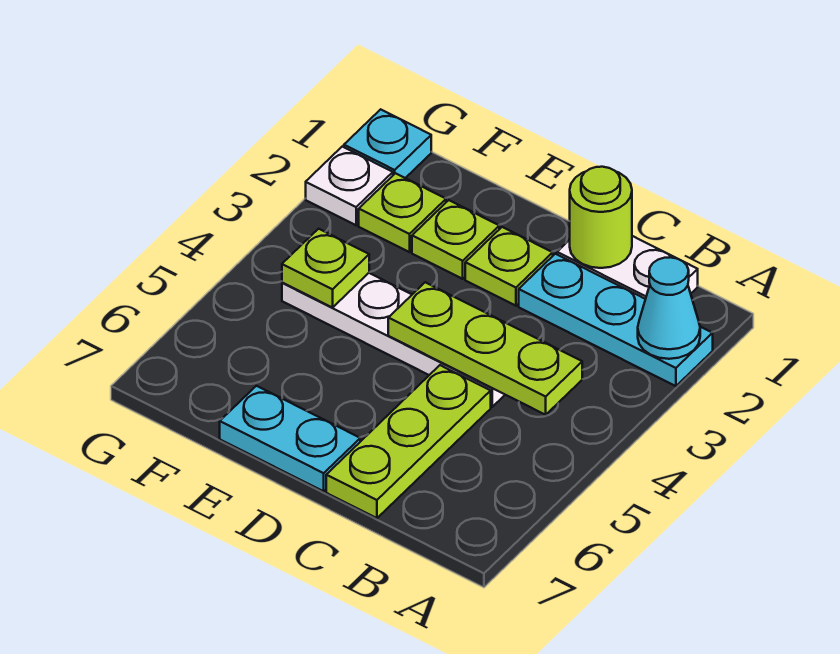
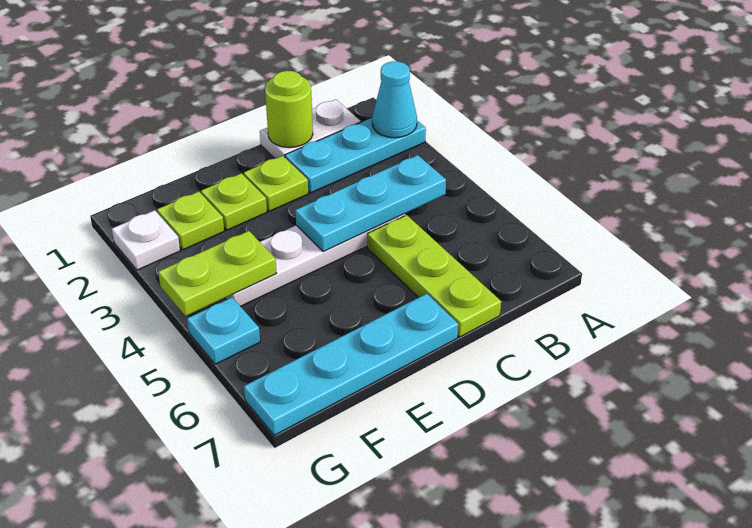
lime plate B4:D4 level 2 -> cyan plate B4:D4 level 2
cyan plate D7:E7 level 1 -> cyan plate D7:G7 level 1
lime plate F4 level 2 -> lime plate F4:G4 level 2
cyan plate G1 level 1 -> cyan plate G5 level 1

